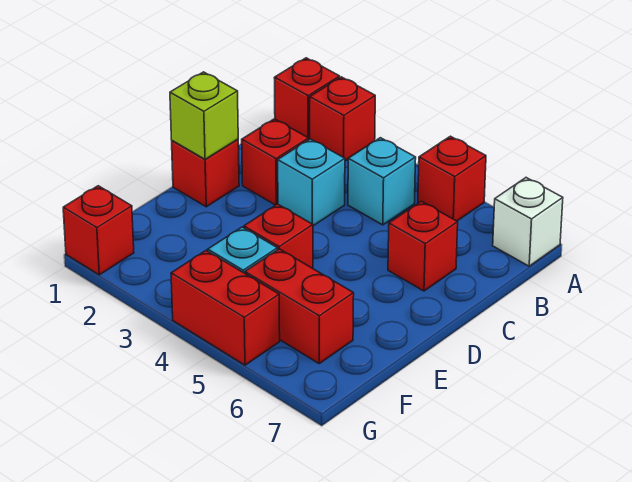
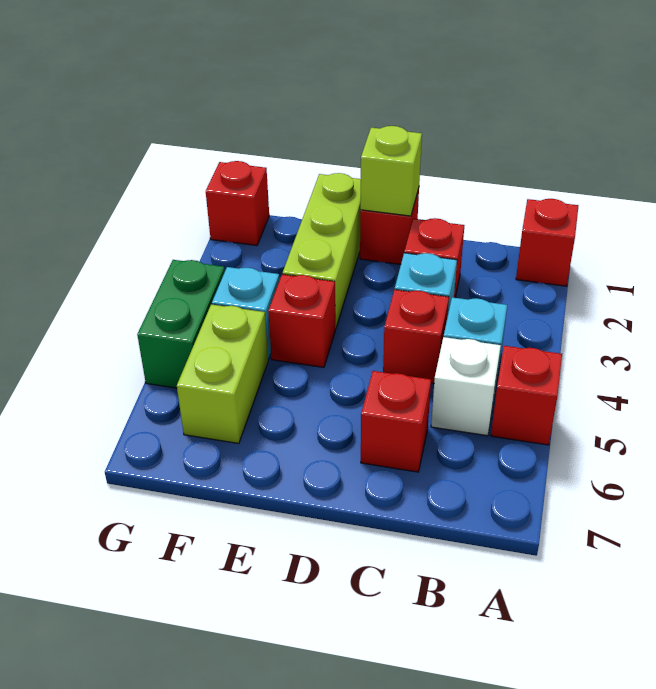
red brick A2 level 1 -> red brick C4 level 1
white brick A7 level 1 -> white brick B5 level 1
none -> lime brick E1:E3 level 1
red brick F5:F6 level 1 -> lime brick F5:F6 level 1
red brick G4:G5 level 1 -> green brick G4:G5 level 1

